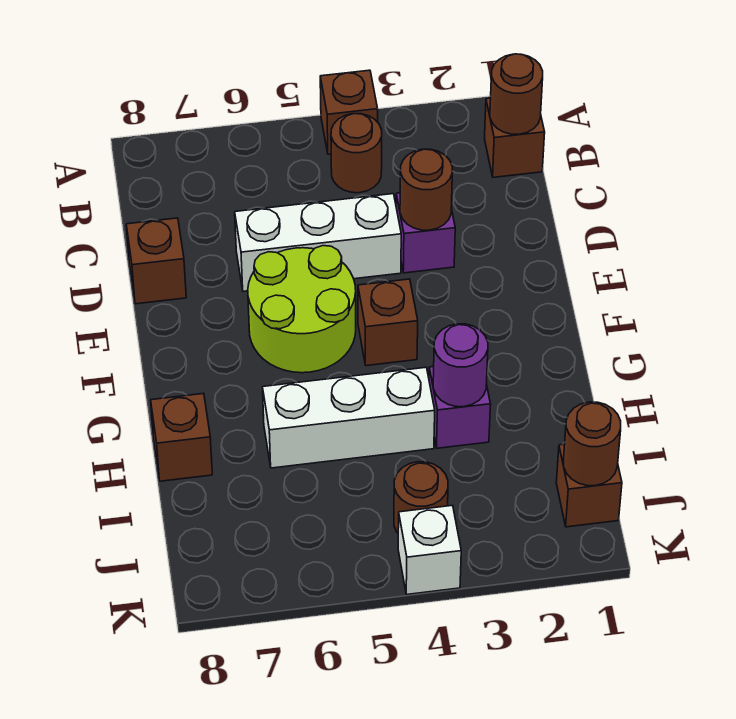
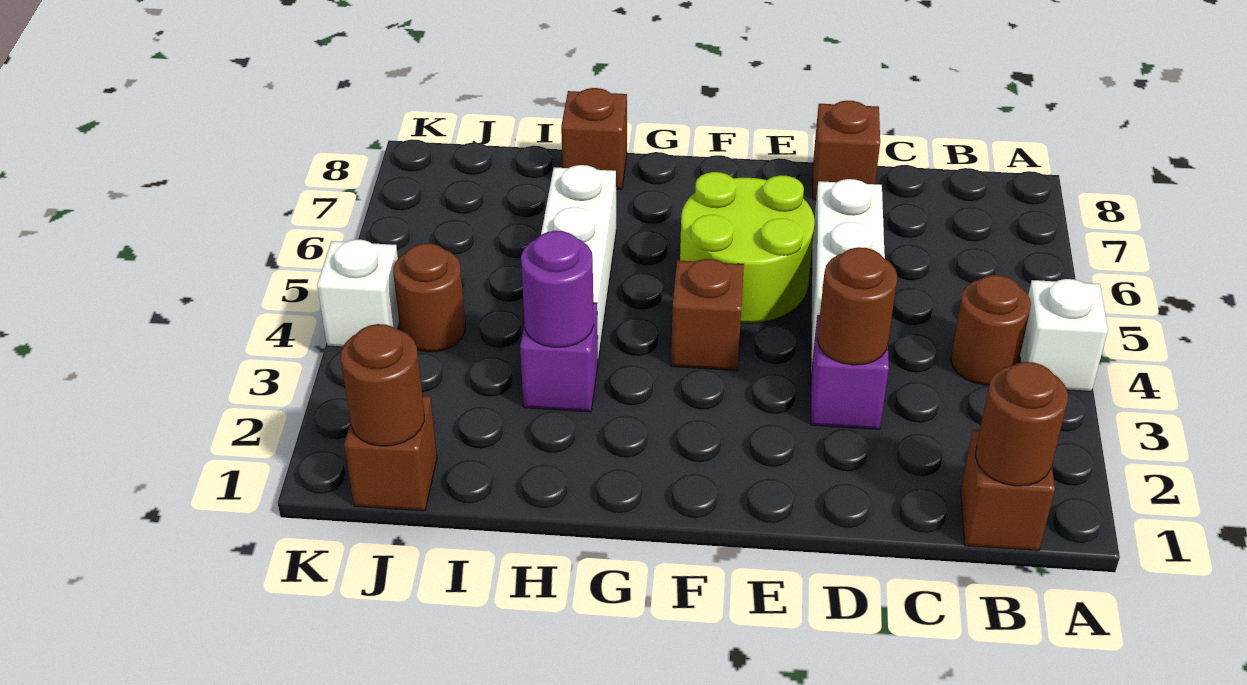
brown brick A4 level 1 -> white brick A4 level 1

